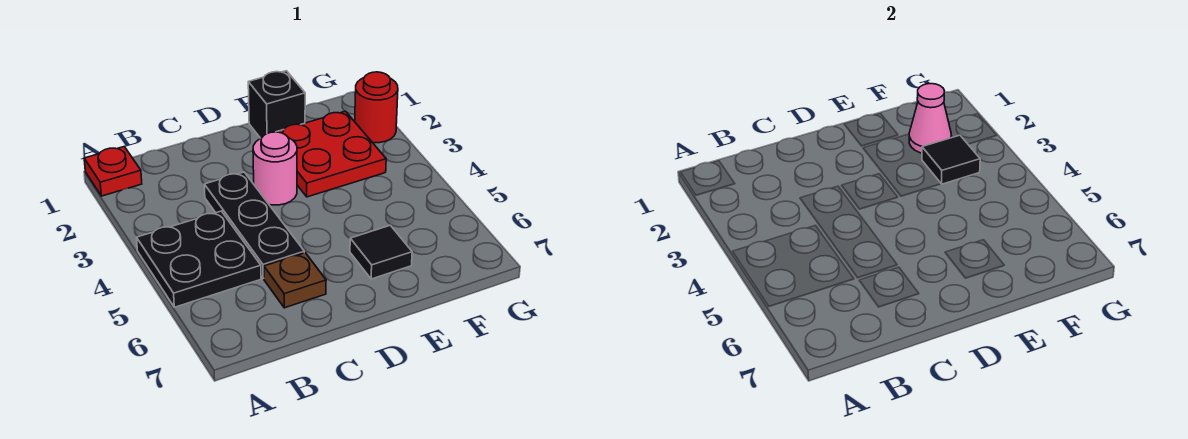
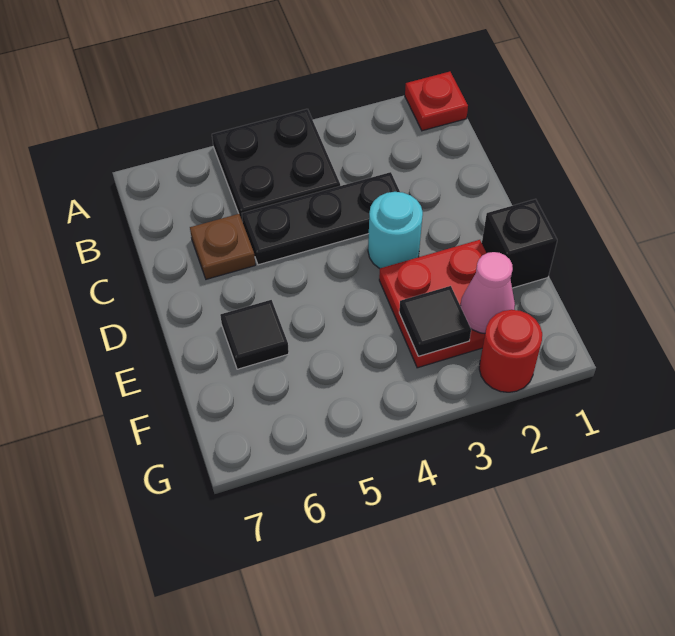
pink round brick D3 level 1 -> cyan round brick D3 level 1

